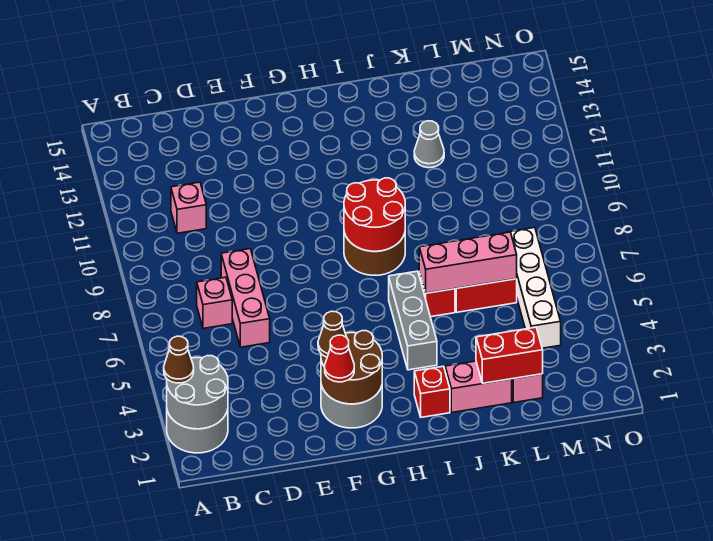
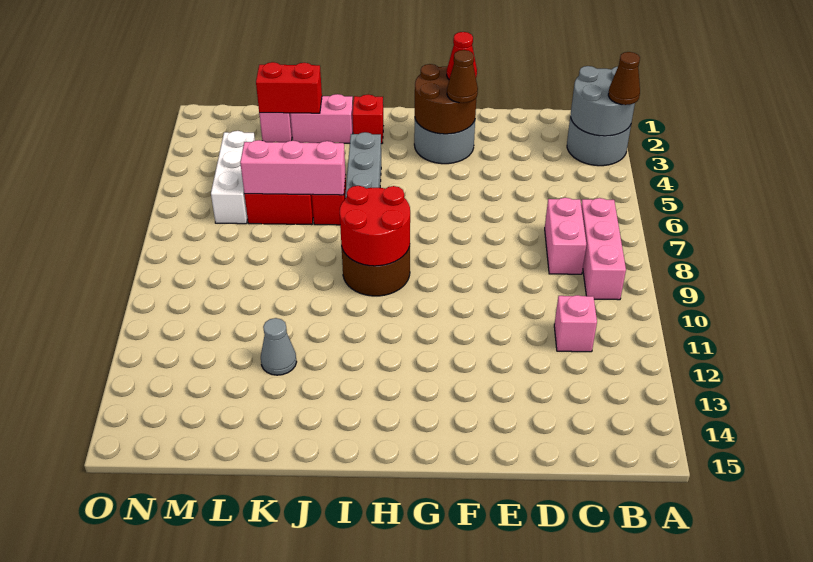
pink brick C7 level 1 -> pink brick C7:C8 level 1
pink brick D6:D8 level 1 -> pink brick B7:B9 level 1
white brick M4:M7 level 1 -> white brick M4:M6 level 1

